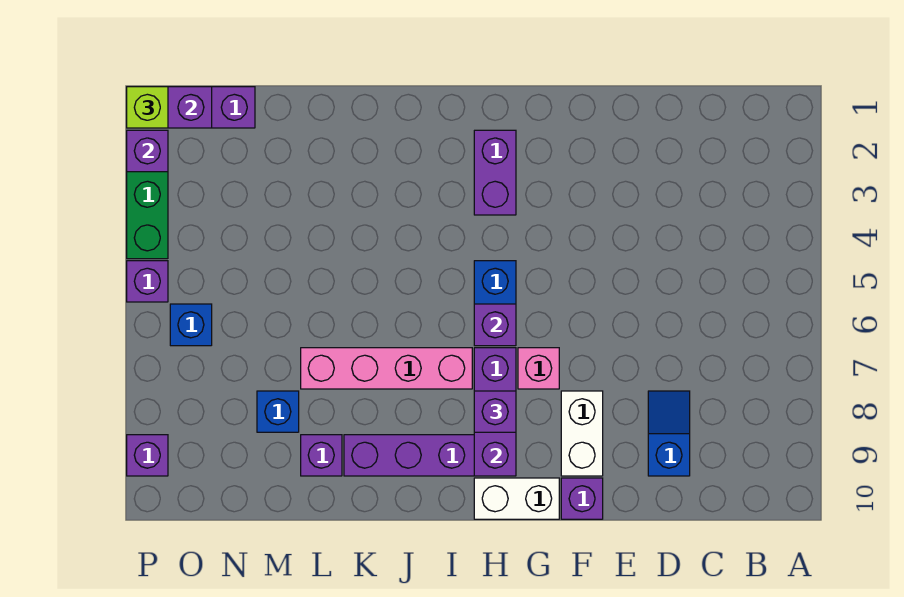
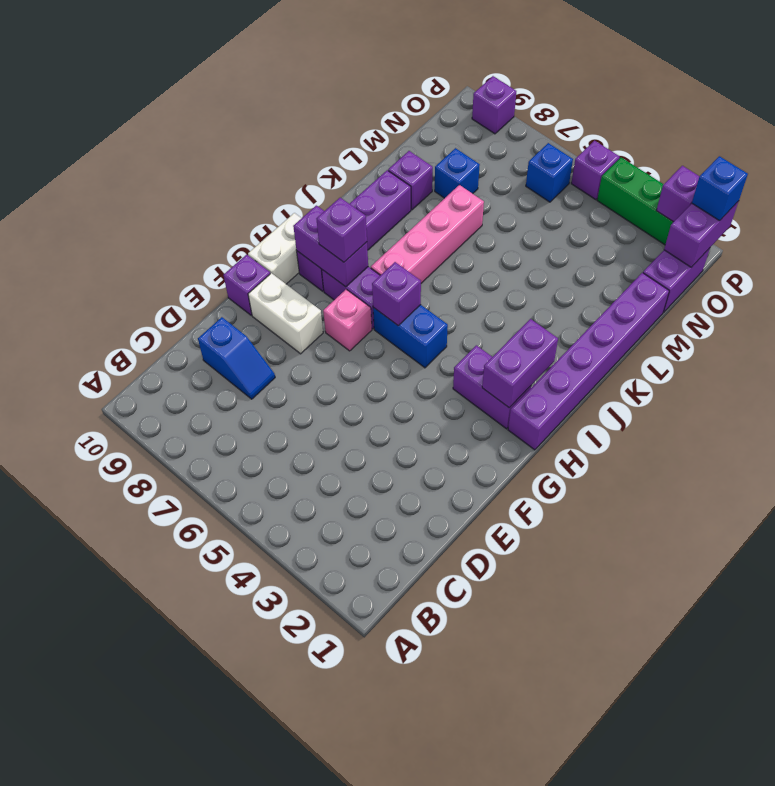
none -> purple brick H1:M1 level 1
none -> purple brick H2:I2 level 2
lime brick P1 level 3 -> blue brick P1 level 3

